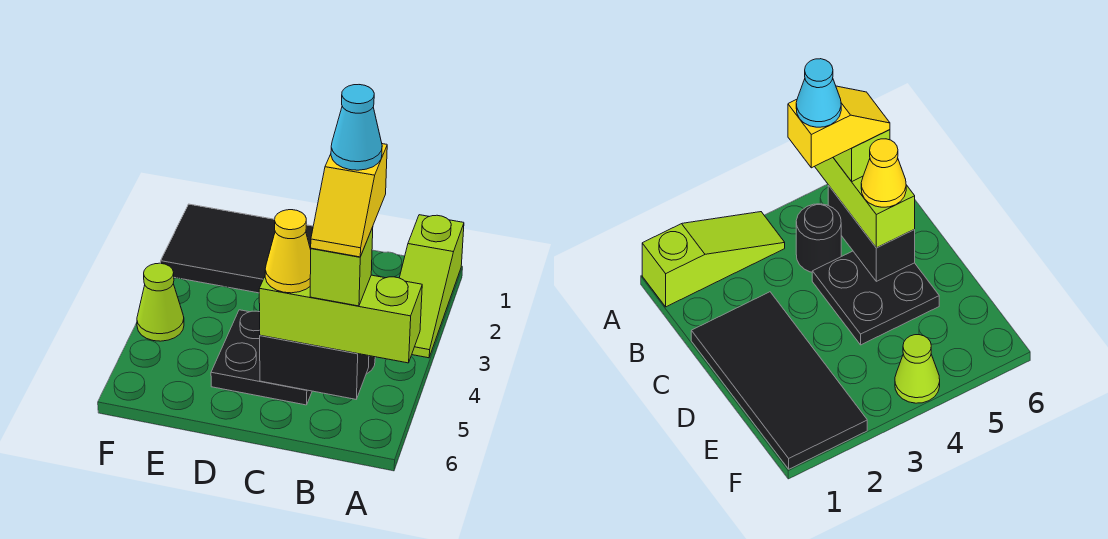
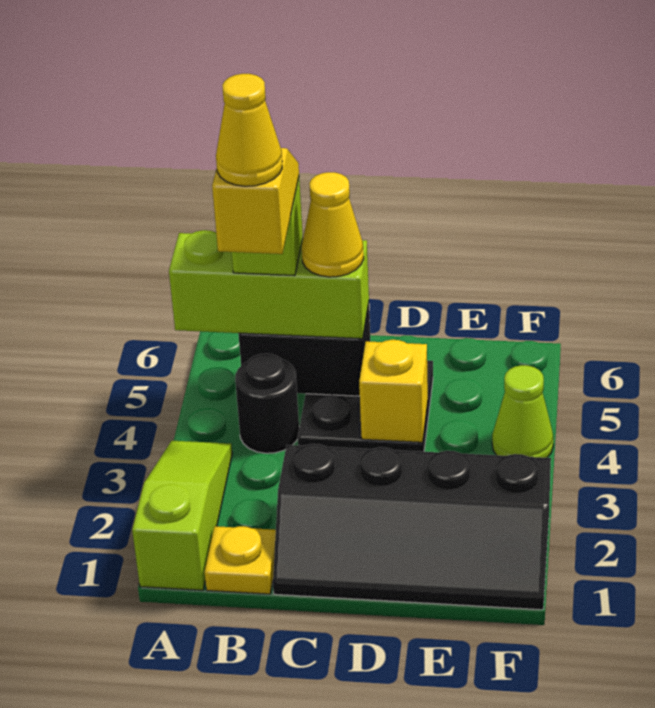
none -> yellow plate B1 level 1
cyan cone B4 level 6 -> yellow cone B4 level 6
black tile C1:F2 level 1 -> black slope C1:F2 level 1 top 2
none -> yellow brick D4 level 2

